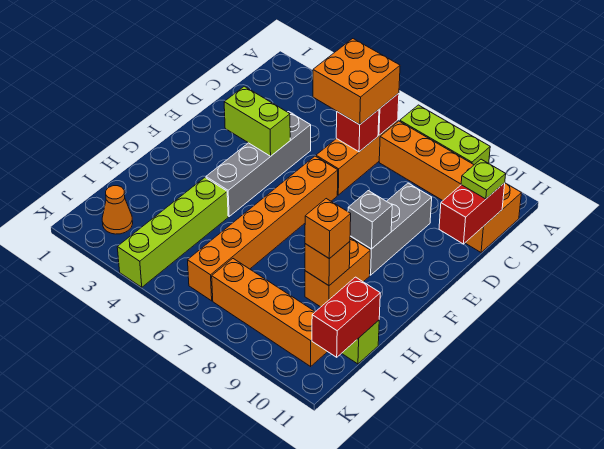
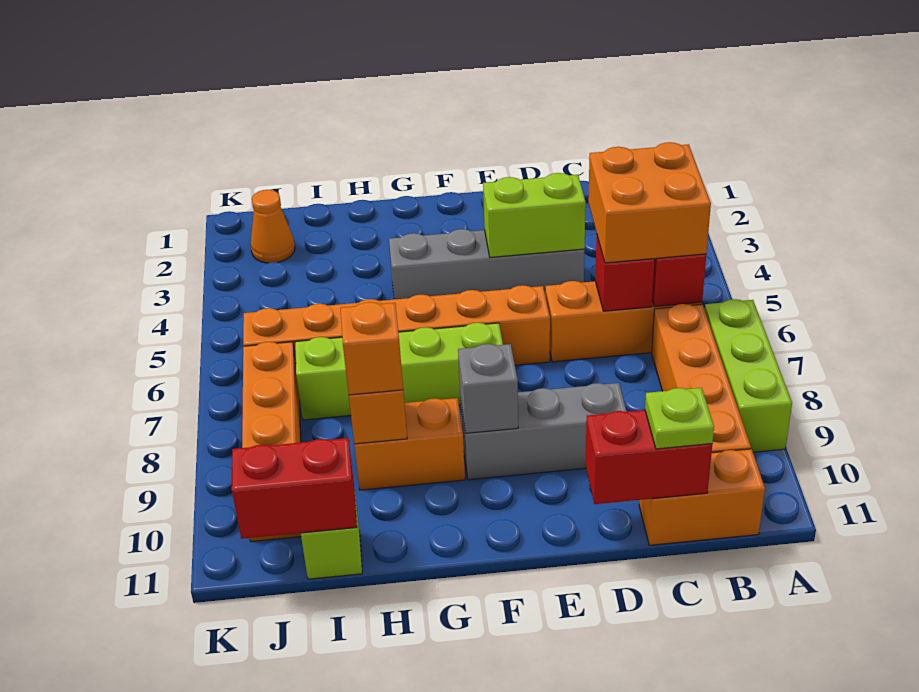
lime brick E3:E4 level 2 -> lime brick D4:E4 level 2
lime brick H4:K4 level 1 -> lime brick F7:I7 level 1

